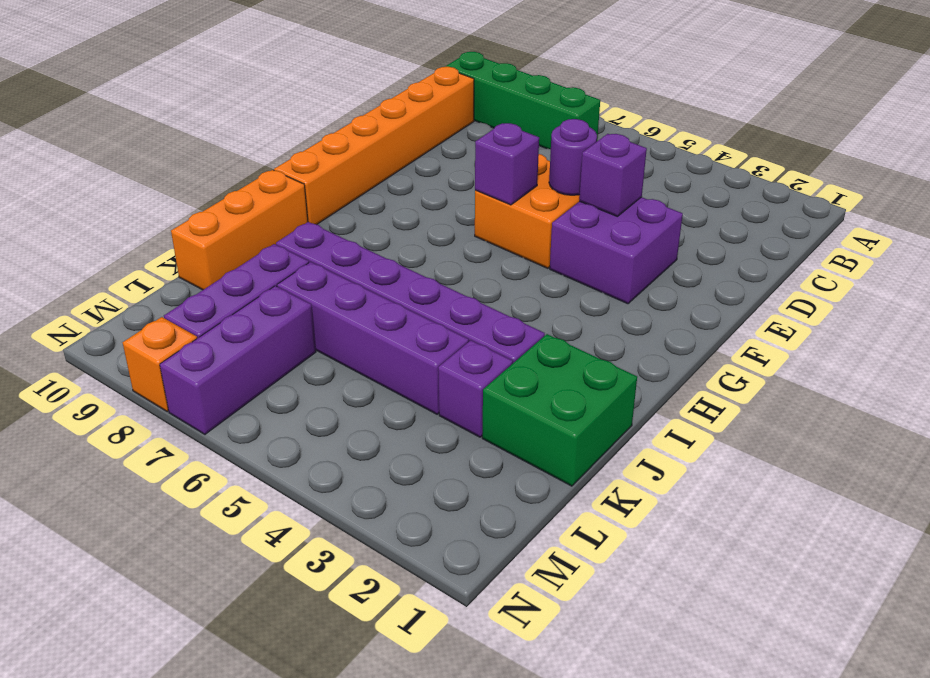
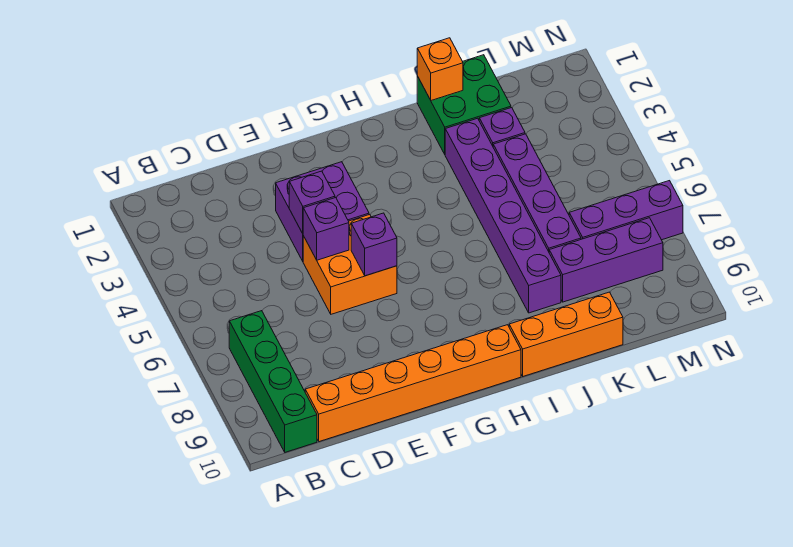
purple round brick E5 level 2 -> purple brick E5 level 2
orange brick N8 level 1 -> orange brick J1 level 2

